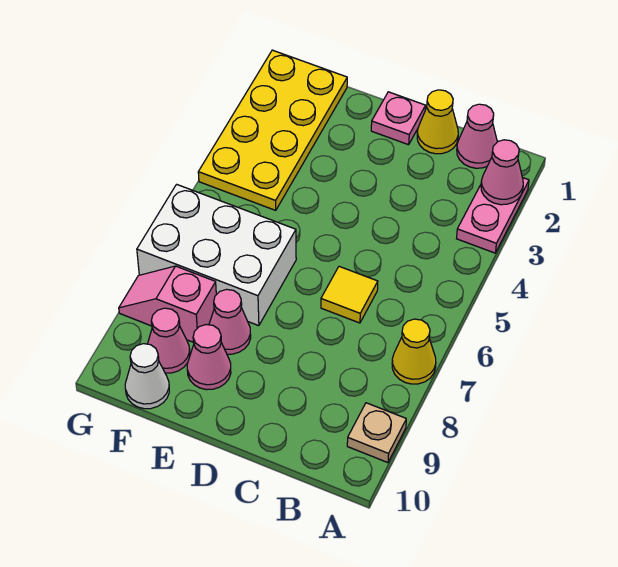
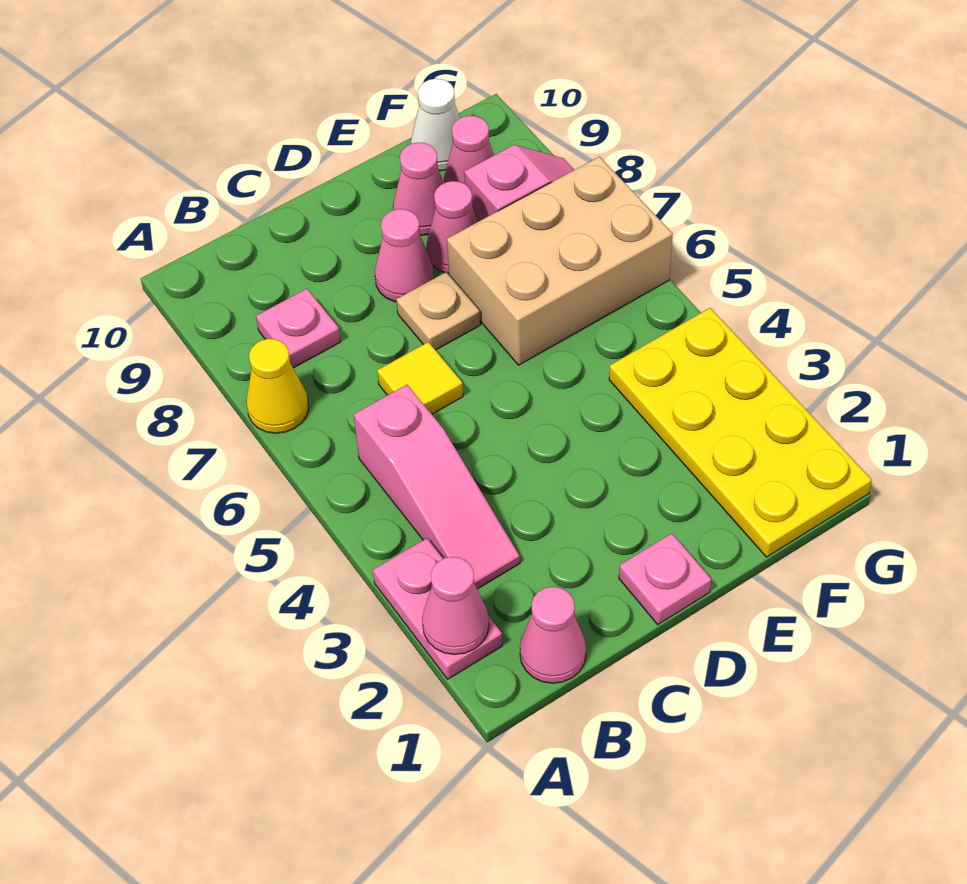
tan plate A9 level 1 -> tan plate D7 level 1
none -> pink slope B3:B5 level 1 top 5
none -> pink plate B8 level 1
yellow cone C1 level 1 -> none
none -> pink cone D8 level 1
white brick E6:G7 level 1 -> tan brick E6:G7 level 1

